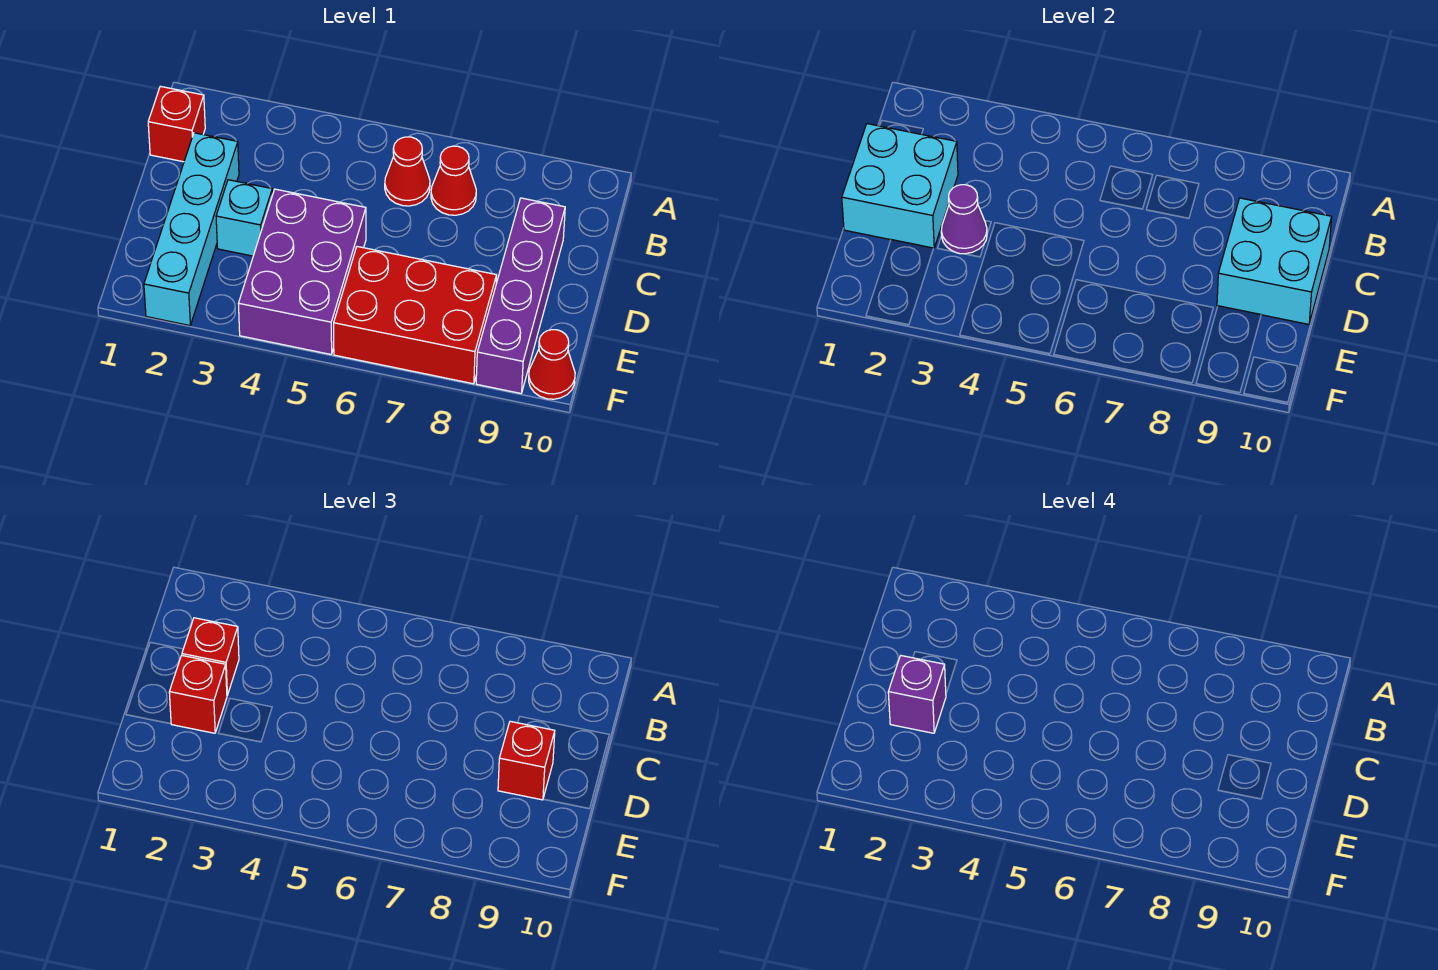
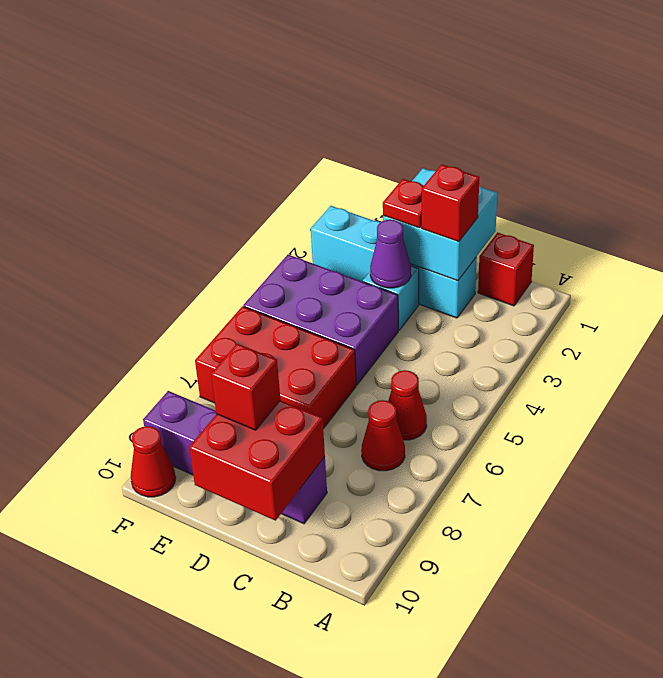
cyan brick C9:D10 level 2 -> red brick C9:D10 level 2
red brick D2 level 3 -> red plate D2 level 3
purple brick D2 level 4 -> none
red brick E6:F8 level 1 -> red brick D6:F7 level 1

